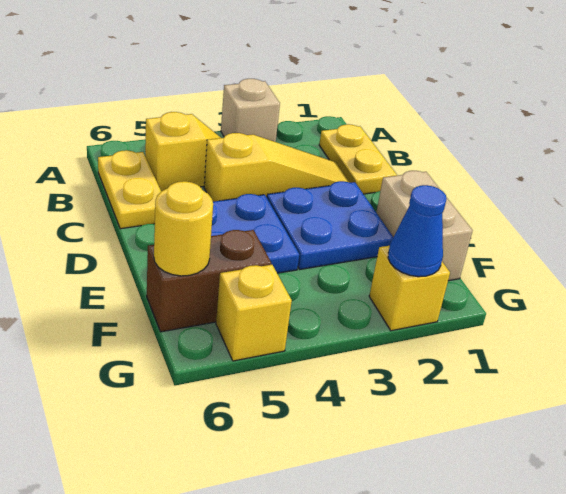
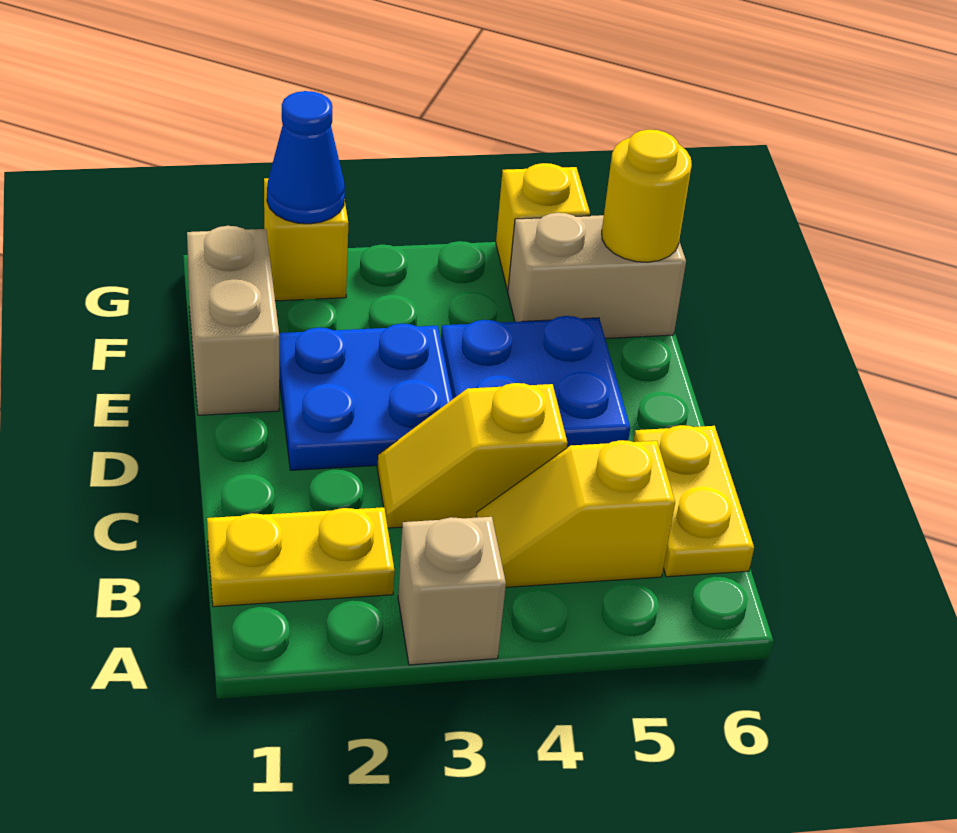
yellow plate B1:C1 level 1 -> yellow plate B1:B2 level 1
yellow slope C2:C4 level 1 top 4 -> yellow slope C3:C4 level 1 top 4
brown brick F5:F6 level 1 -> tan brick F5:F6 level 1

